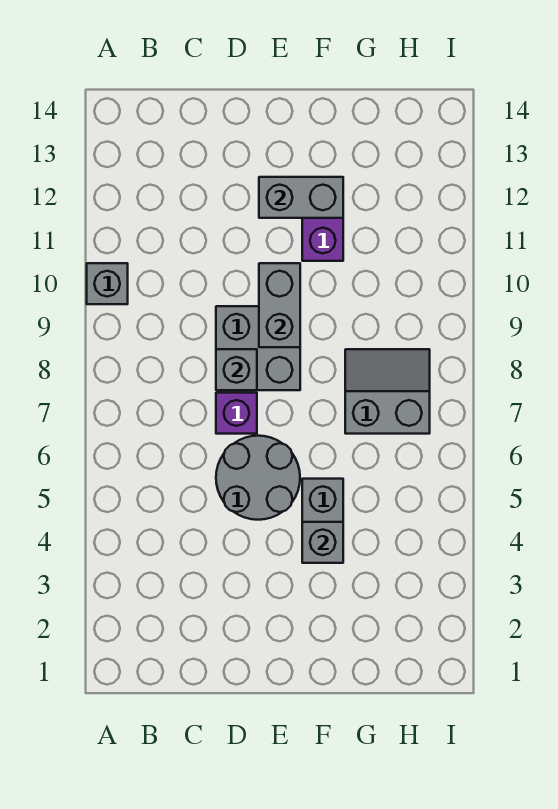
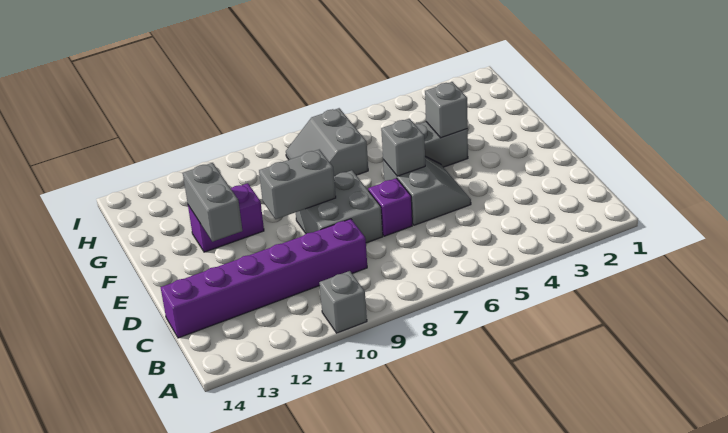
none -> purple brick C9:C14 level 1
grey round brick D5:E6 level 1 -> grey slope D5:E6 level 1 top 6
grey brick D8 level 2 -> grey brick E6 level 2

